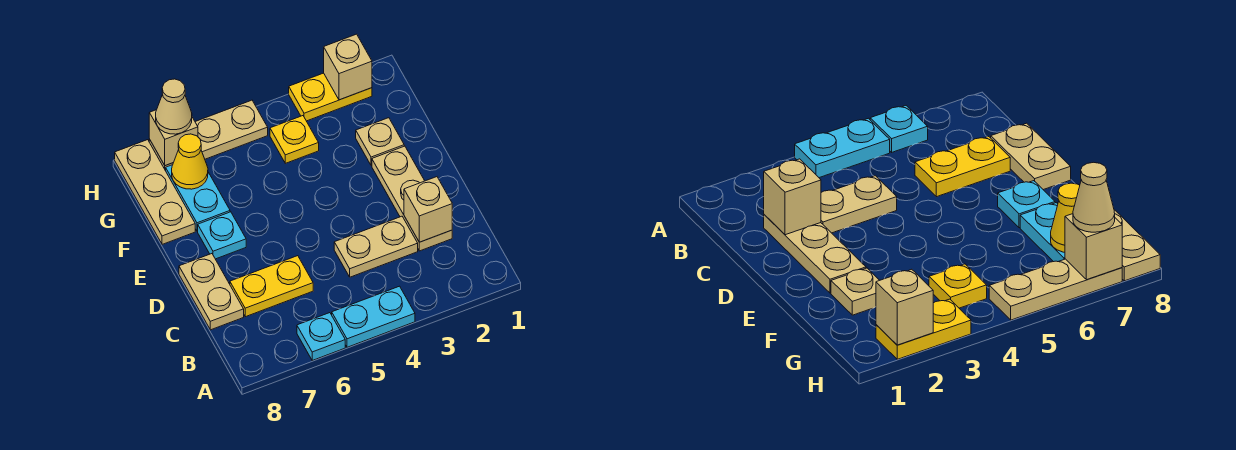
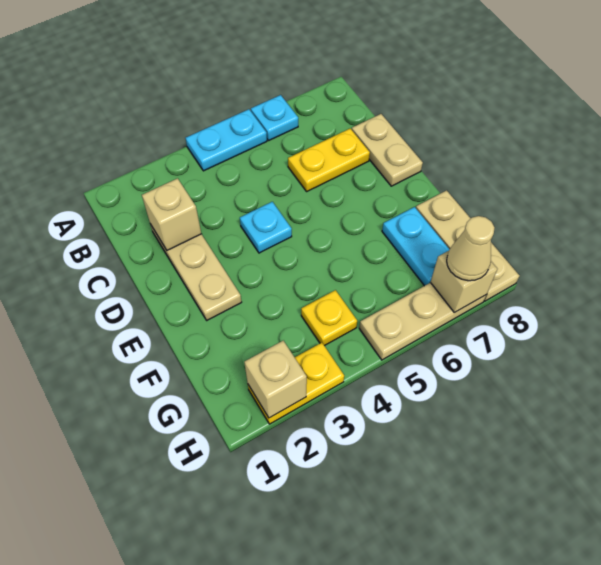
tan plate C3:C4 level 1 -> none
cyan plate E7 level 1 -> cyan plate D4 level 1
tan plate F2 level 1 -> none
yellow cone G7 level 2 -> none

